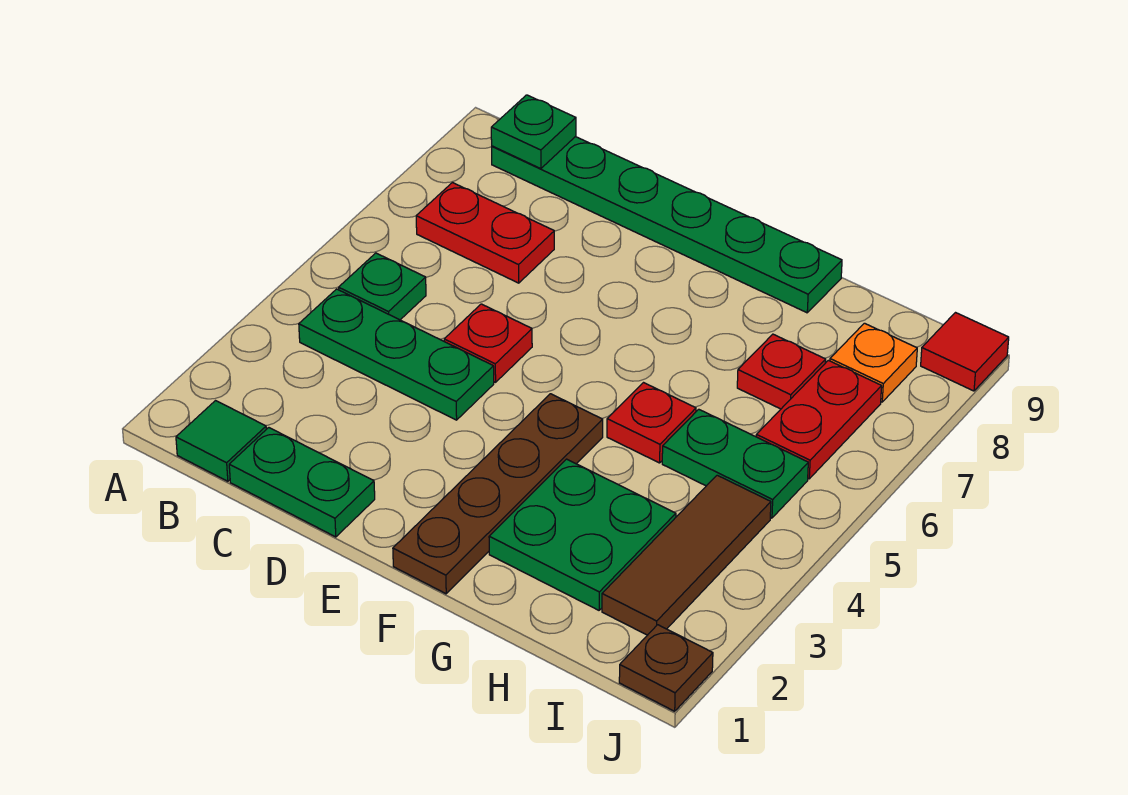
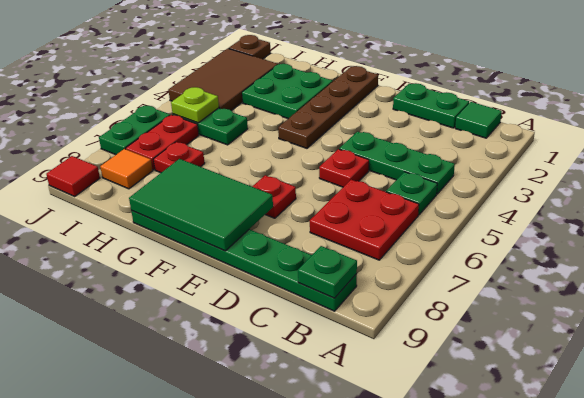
red plate B7:C7 level 1 -> red plate B6:C7 level 1
none -> green tile E8:G9 level 2
red plate G5 level 1 -> red plate E7 level 1
brown tile I2:I4 level 1 -> brown tile I2:J4 level 1
none -> lime plate I5 level 2
orange plate I8 level 1 -> orange tile I8 level 1
none -> green plate J6:J7 level 1

